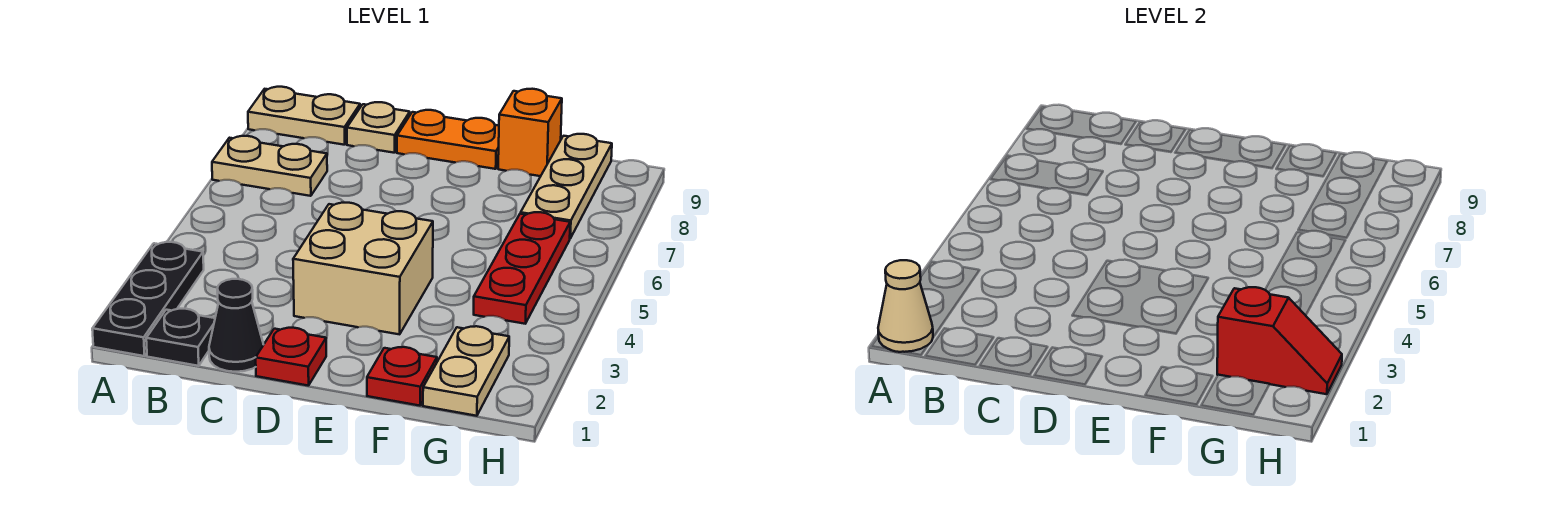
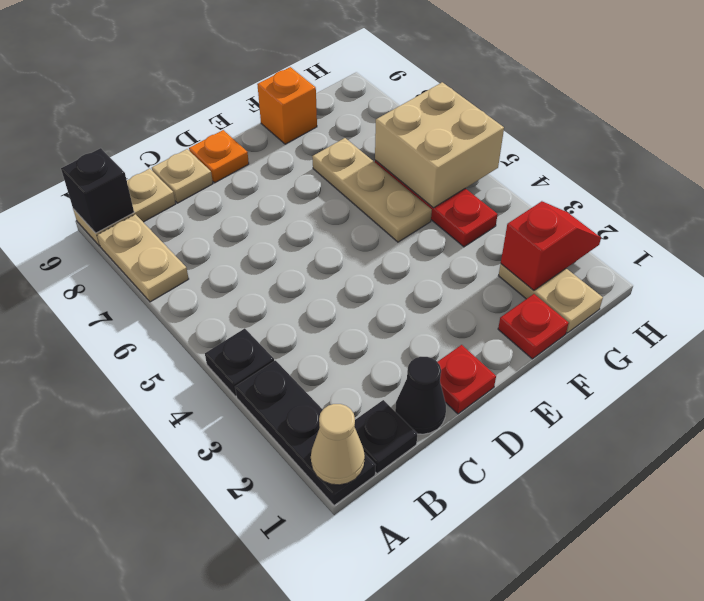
none -> black plate A4 level 1
tan plate A7:B7 level 1 -> tan plate A7:A8 level 1
none -> black brick A9 level 2
tan brick D3:E4 level 1 -> tan brick G5:H6 level 2
orange plate D9:E9 level 1 -> orange plate D9 level 1
tan plate G7:G9 level 1 -> tan plate F5:F7 level 1

